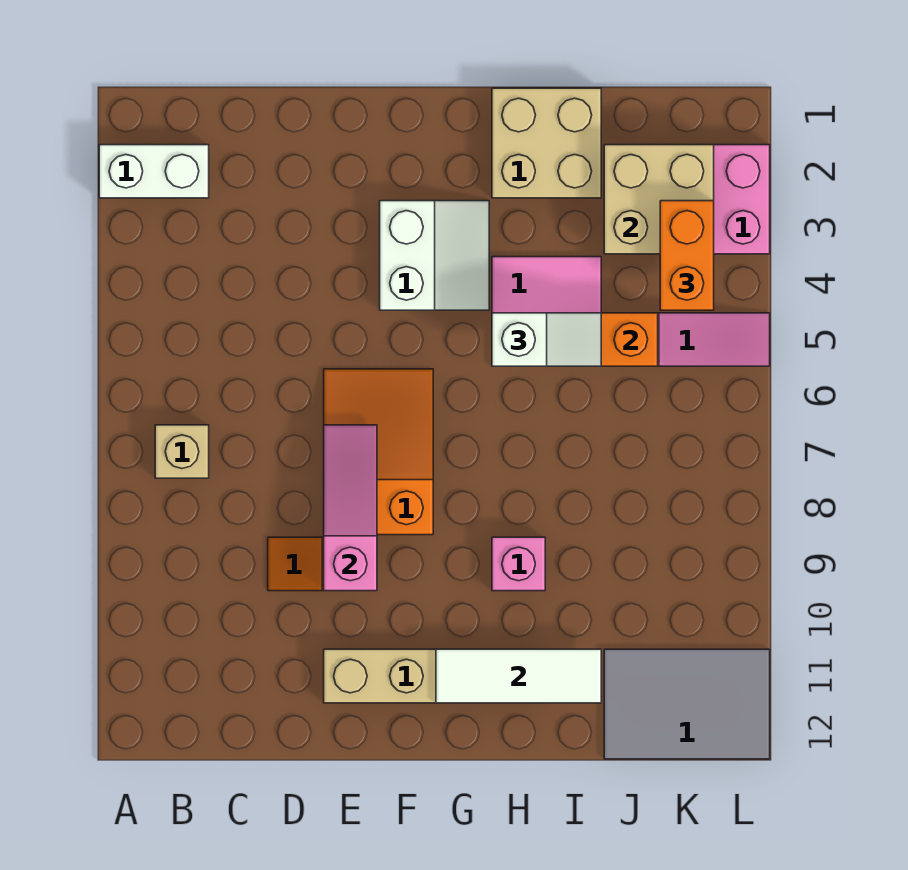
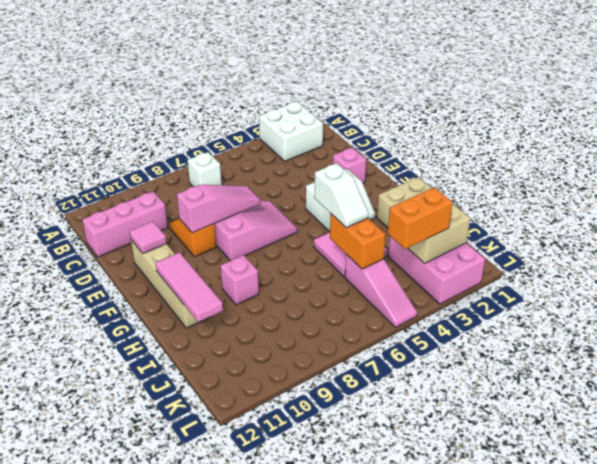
white brick A2:B2 level 1 -> white brick A2:B3 level 1
tan brick B7 level 1 -> white brick B7 level 1
none -> pink brick C10:C12 level 1
none -> pink brick E2 level 1
orange slope E6:F8 level 1 top 8 -> pink slope E6:F8 level 1 top 8
none -> pink tile E11 level 2
white tile G11:I11 level 2 -> pink tile G11:I11 level 2
grey tile J11:L12 level 1 -> none

